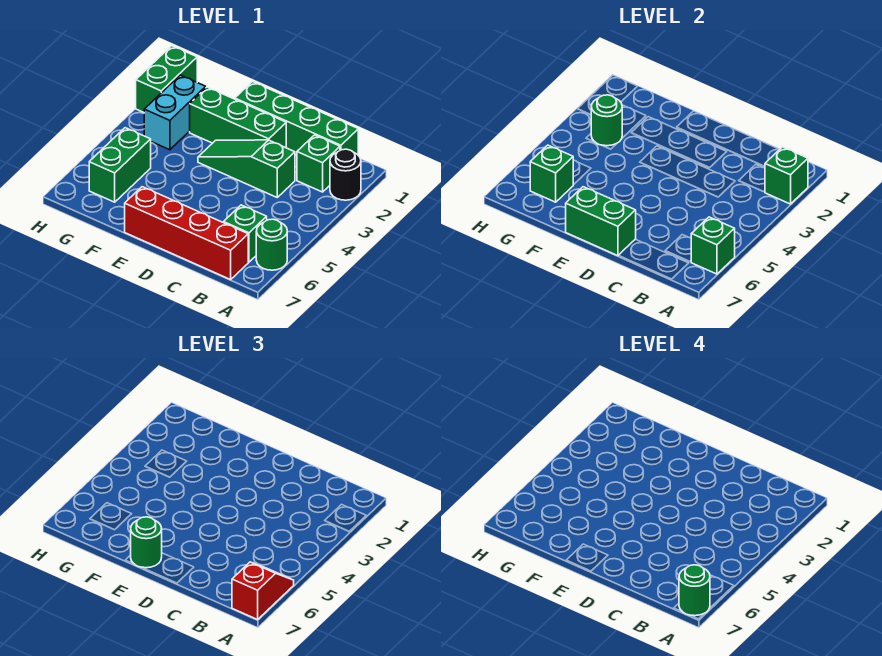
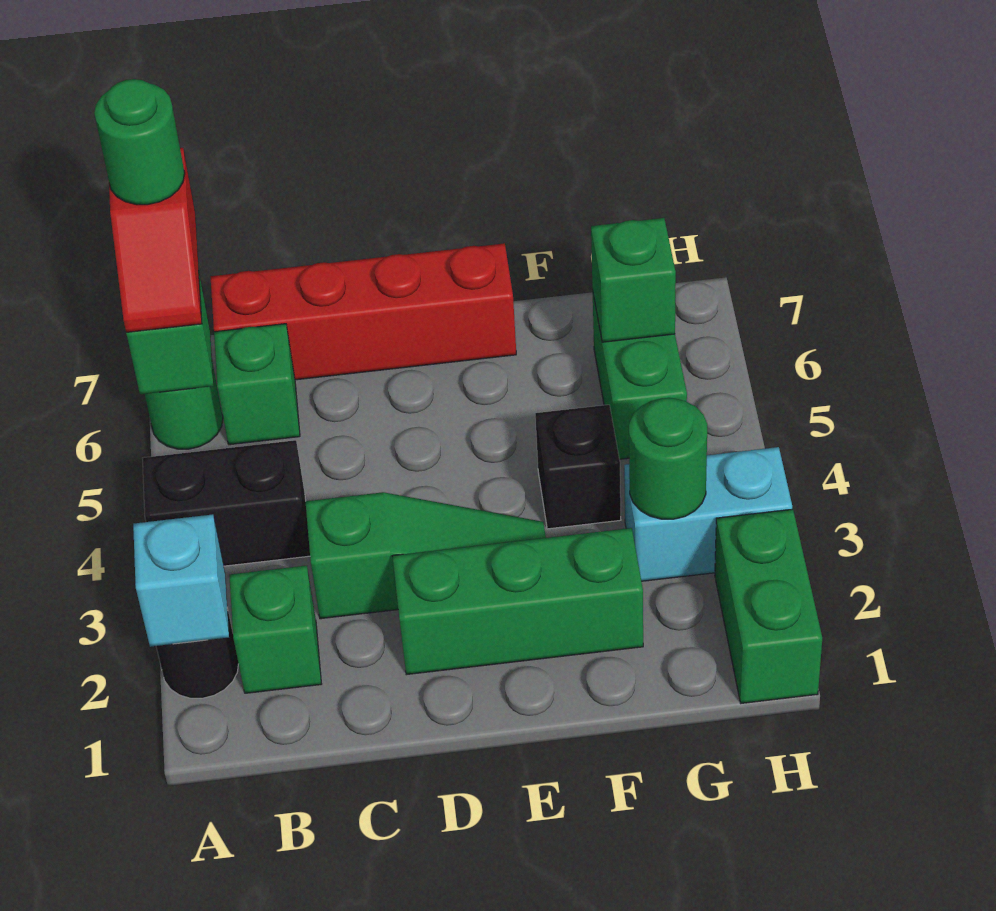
green brick A2 level 2 -> cyan brick A2 level 2
none -> black brick A4:B4 level 1
green brick B1:E1 level 1 -> none
green brick D7:E7 level 2 -> none
green round brick E7 level 3 -> none
none -> black brick F4 level 1
cyan brick G2:G3 level 1 -> cyan brick G3:H3 level 1

